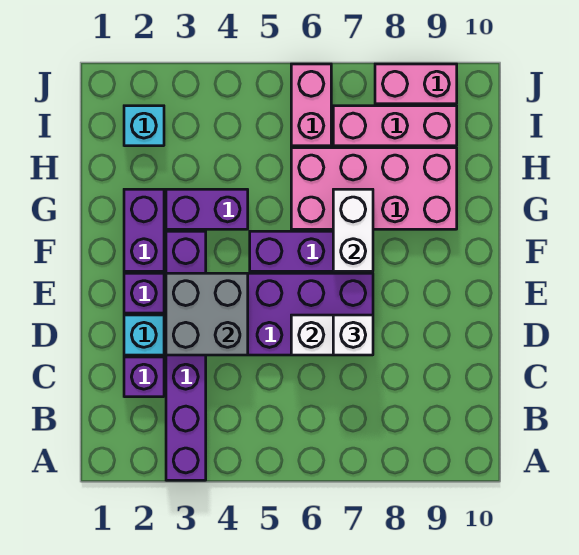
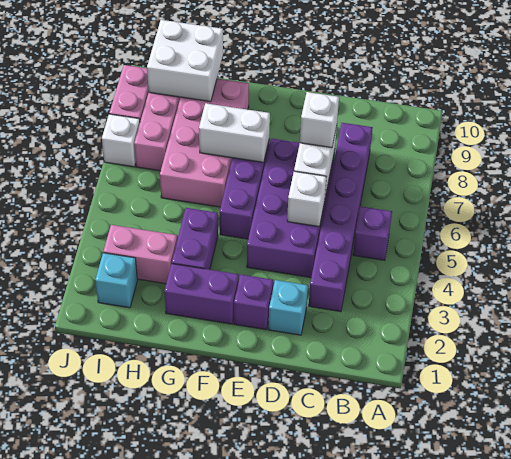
purple brick A3:F3 level 1 -> purple brick C3:C8 level 1
purple brick C2 level 1 -> purple brick B5 level 1
grey brick D3:E4 level 2 -> none
none -> white brick D5 level 2
none -> white brick H9:I10 level 2
pink brick I6:J6 level 1 -> pink brick H3:I3 level 1
none -> white brick J7 level 1

